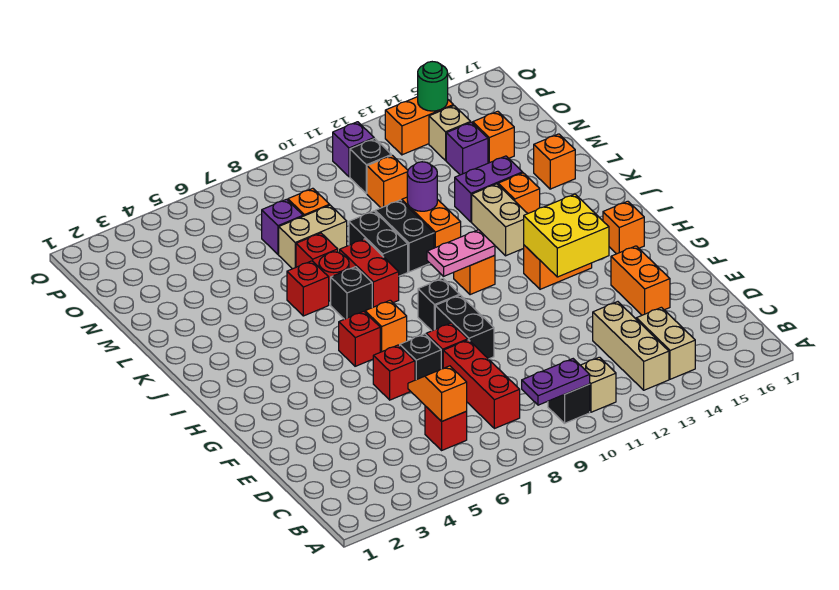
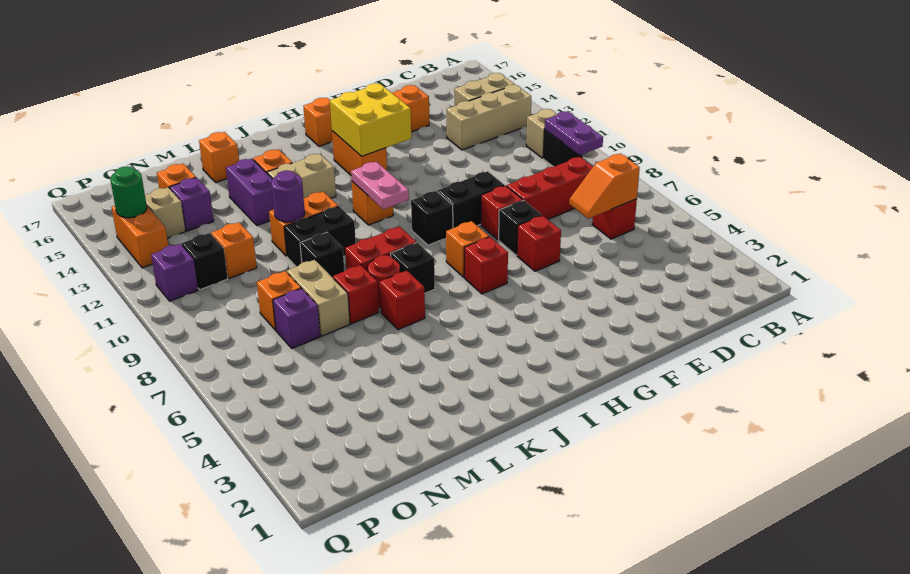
black brick K9:L9 level 1 -> black brick L9 level 1

